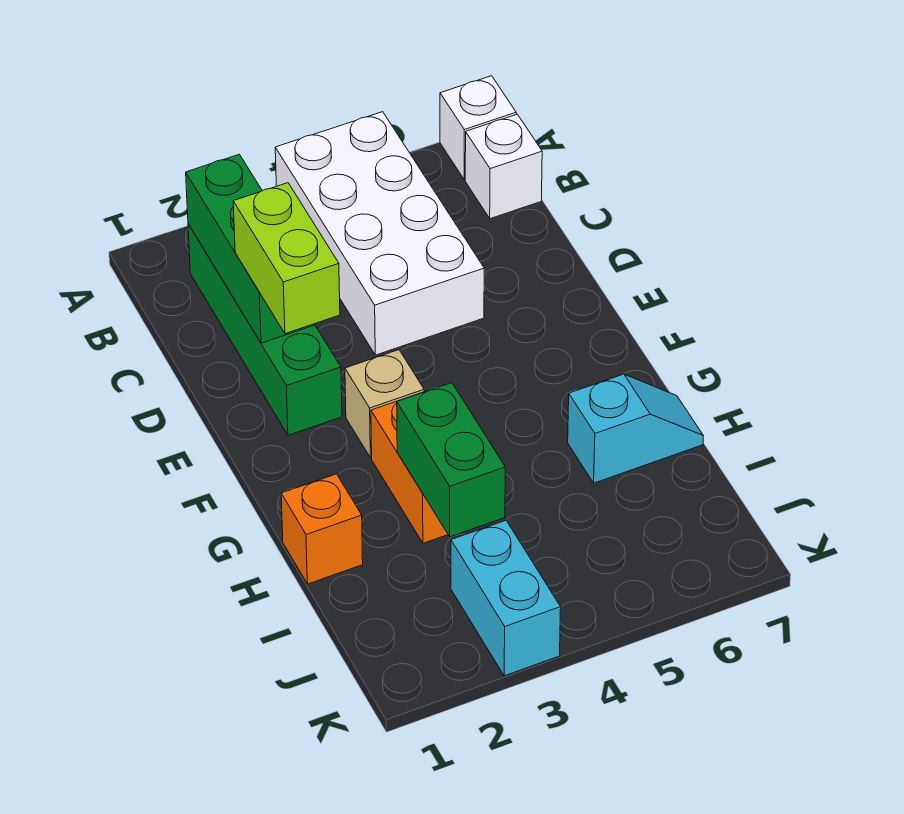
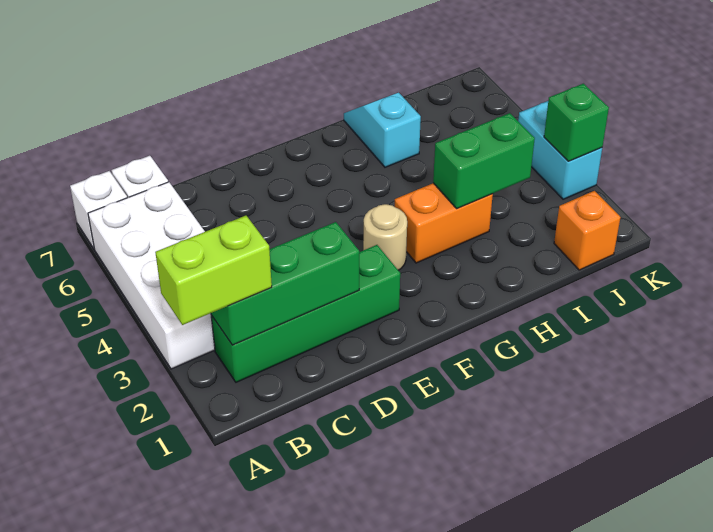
white brick A4:D5 level 1 -> white brick A3:B6 level 1
lime brick D2:E2 level 3 -> lime brick A2:B2 level 3
tan brick F3 level 1 -> tan round brick F3 level 1
orange brick H1 level 1 -> orange brick J1 level 1
cyan brick J3:K3 level 1 -> cyan brick K3:K4 level 1
none -> green brick K3 level 2

